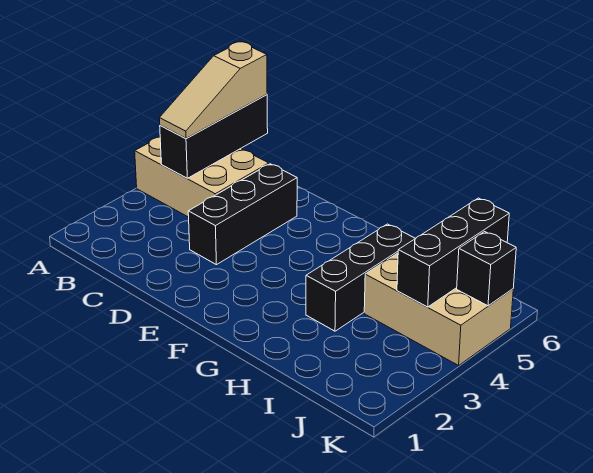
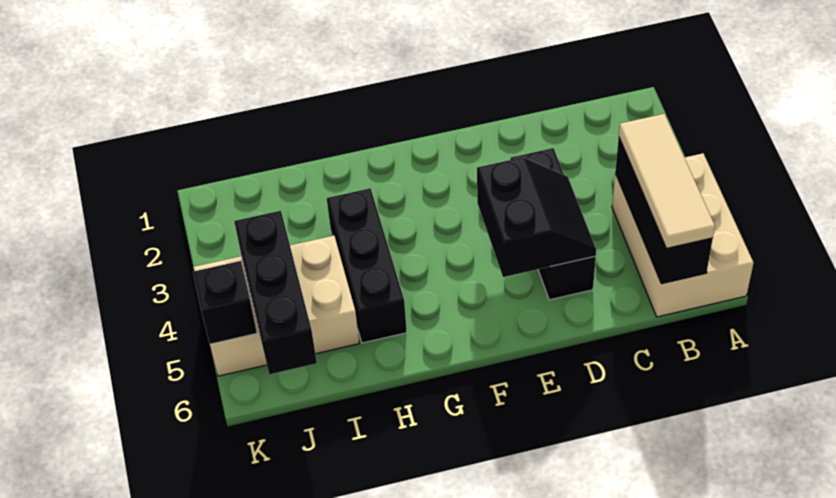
tan brick A4:C5 level 1 -> tan brick A4:B6 level 1
tan slope B4:B6 level 3 top 6 -> tan tile B4:B6 level 3
none -> black slope D4:E5 level 2 top E

